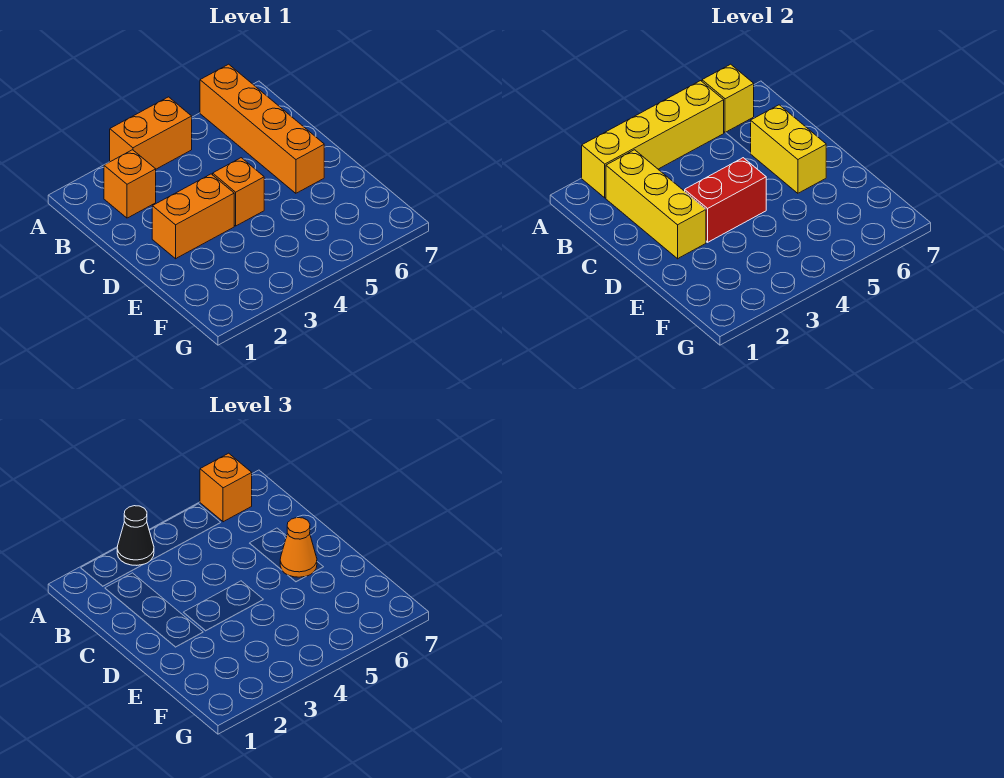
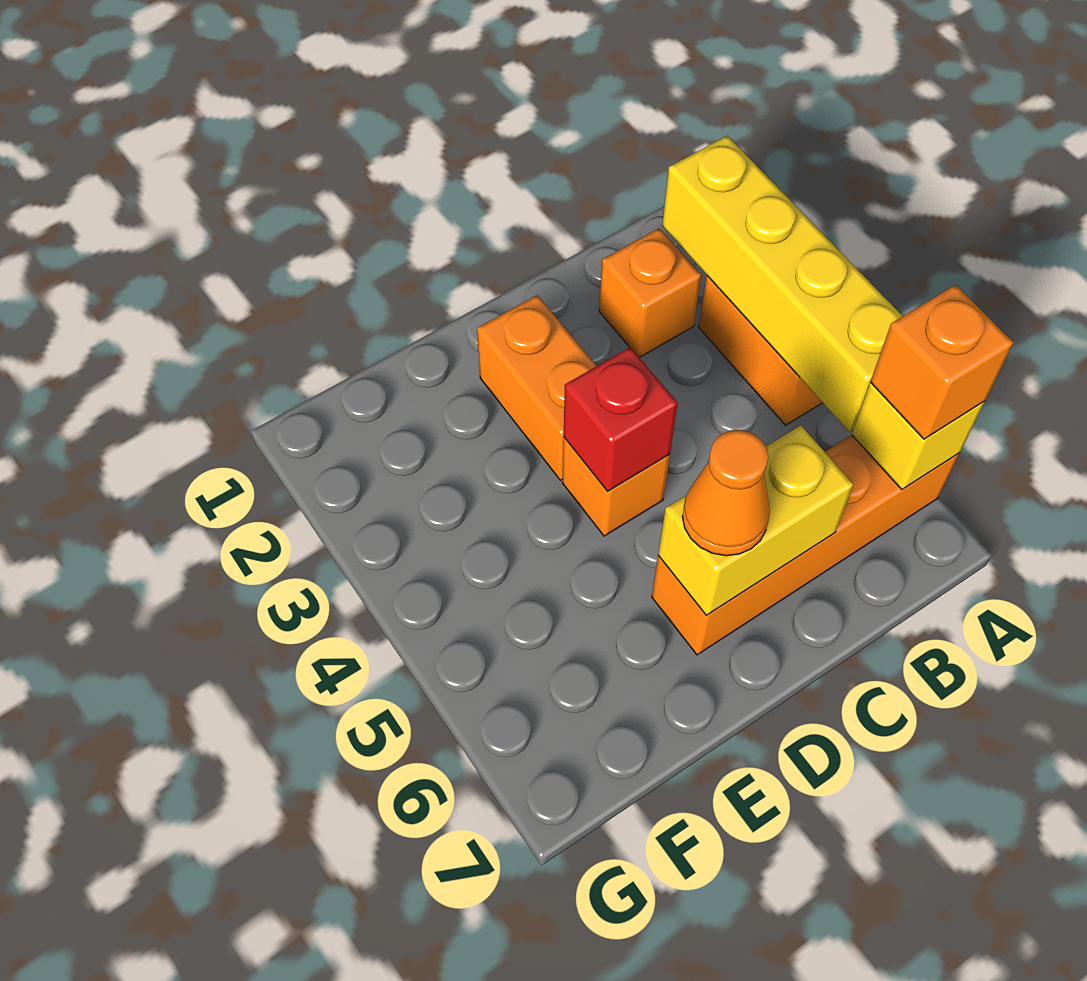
black cone A3 level 3 -> none
yellow brick B2:D2 level 2 -> none
red brick D3:D4 level 2 -> red brick D4 level 2

